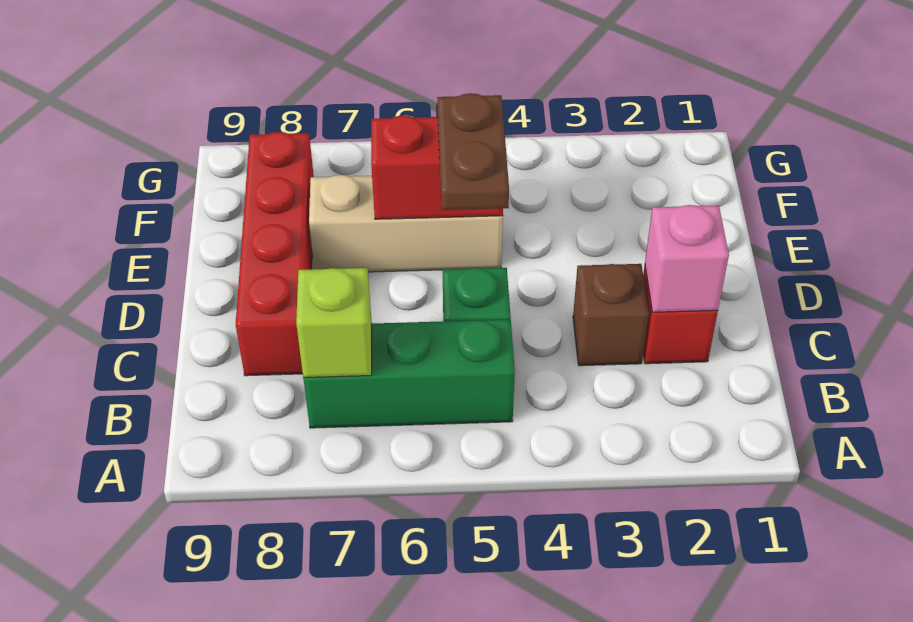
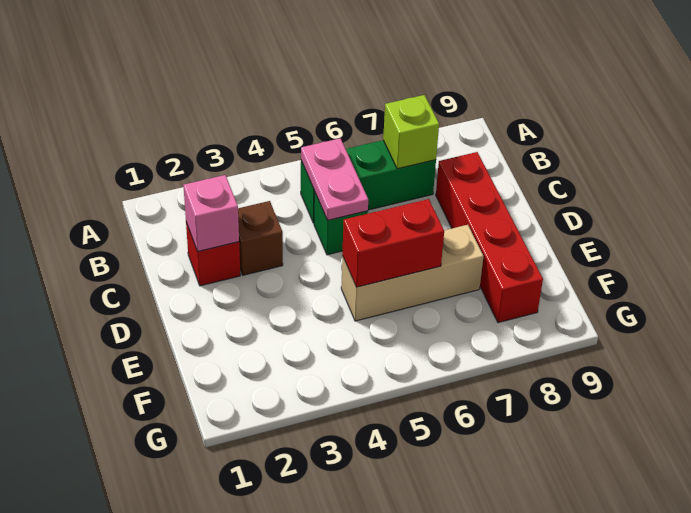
none -> pink plate B5:C5 level 2
brown plate D5:E5 level 3 -> none

